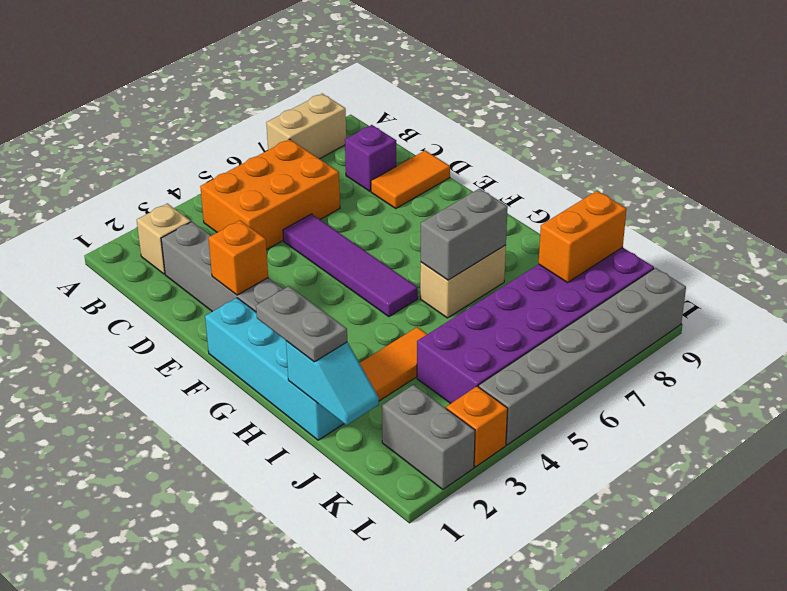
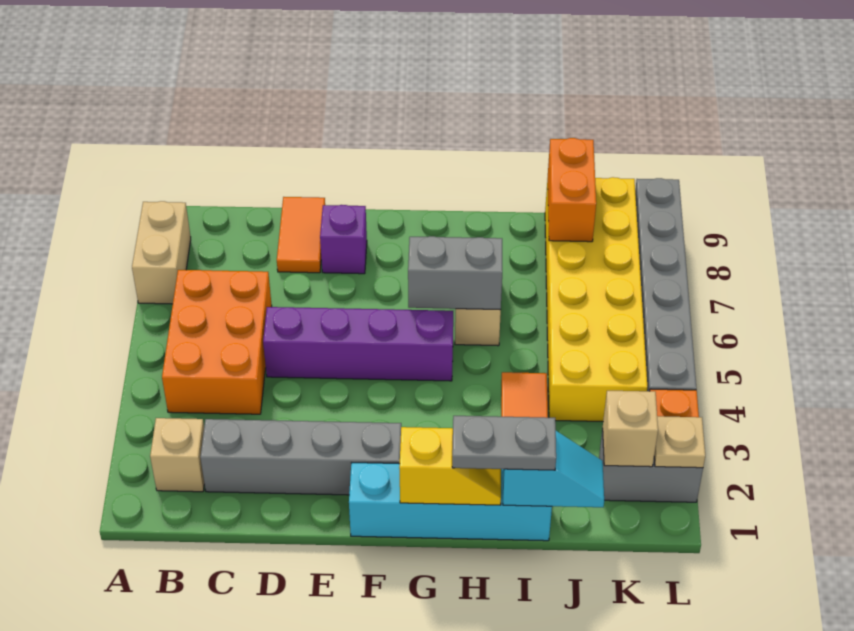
purple brick C8 level 1 -> purple brick E8 level 1
purple tile D5:G5 level 1 -> purple brick D5:G5 level 1
orange brick E2 level 2 -> none
none -> yellow slope G1:H1 level 2 top G
grey brick H6:H7 level 2 -> grey brick G6:H6 level 2
purple brick J4:K9 level 1 -> yellow brick J4:K9 level 1
none -> tan brick K2 level 2
none -> tan plate L2 level 2

